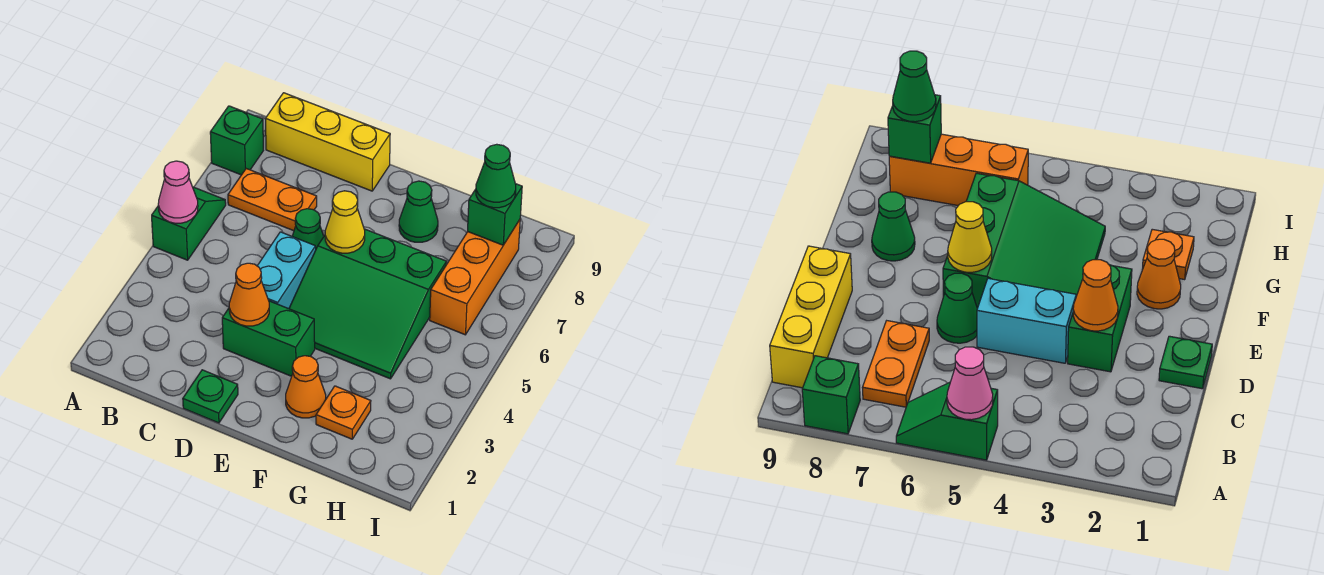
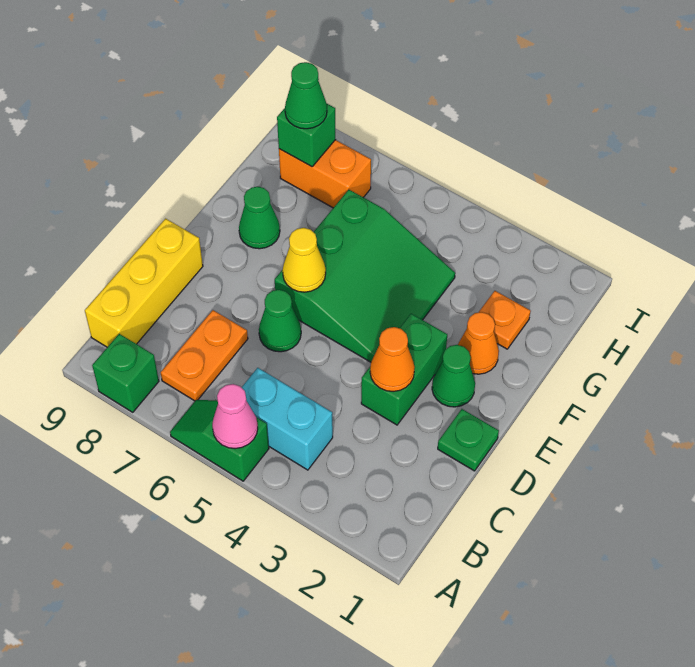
cyan brick D4:D5 level 1 -> cyan brick B4:B5 level 1
none -> green cone E2 level 1
orange brick H6:H8 level 1 -> orange brick H7:H8 level 1

